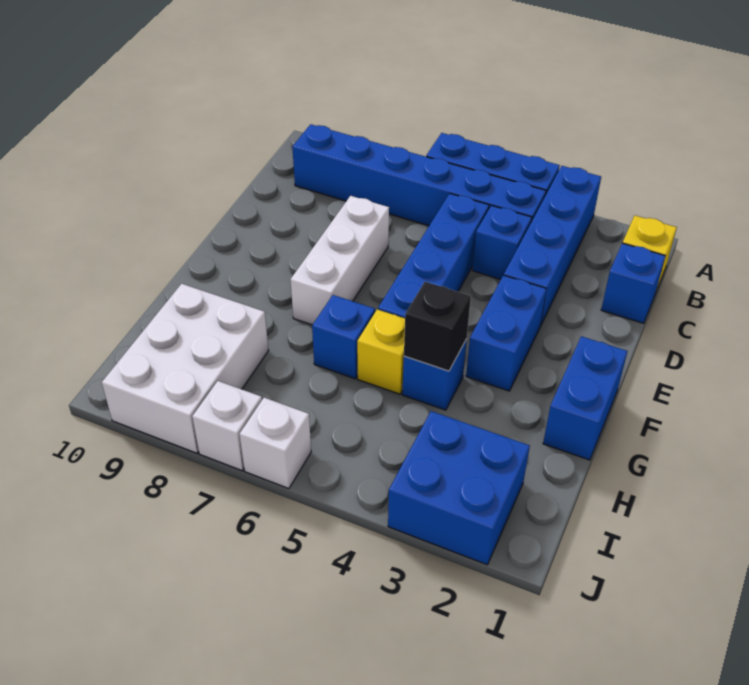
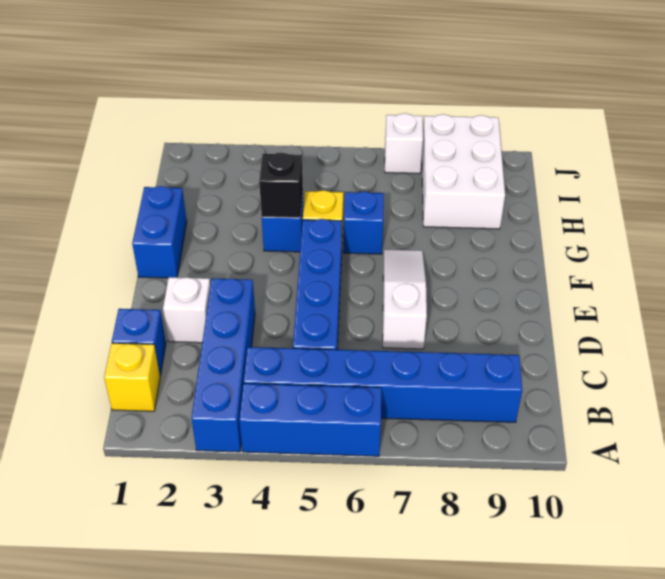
blue brick C4 level 1 -> none
white brick D7:F7 level 1 -> white slope D7:F7 level 1 top D
blue brick E3:F3 level 1 -> none
blue brick I2:J3 level 1 -> none
white brick J6 level 1 -> white brick D2 level 1

